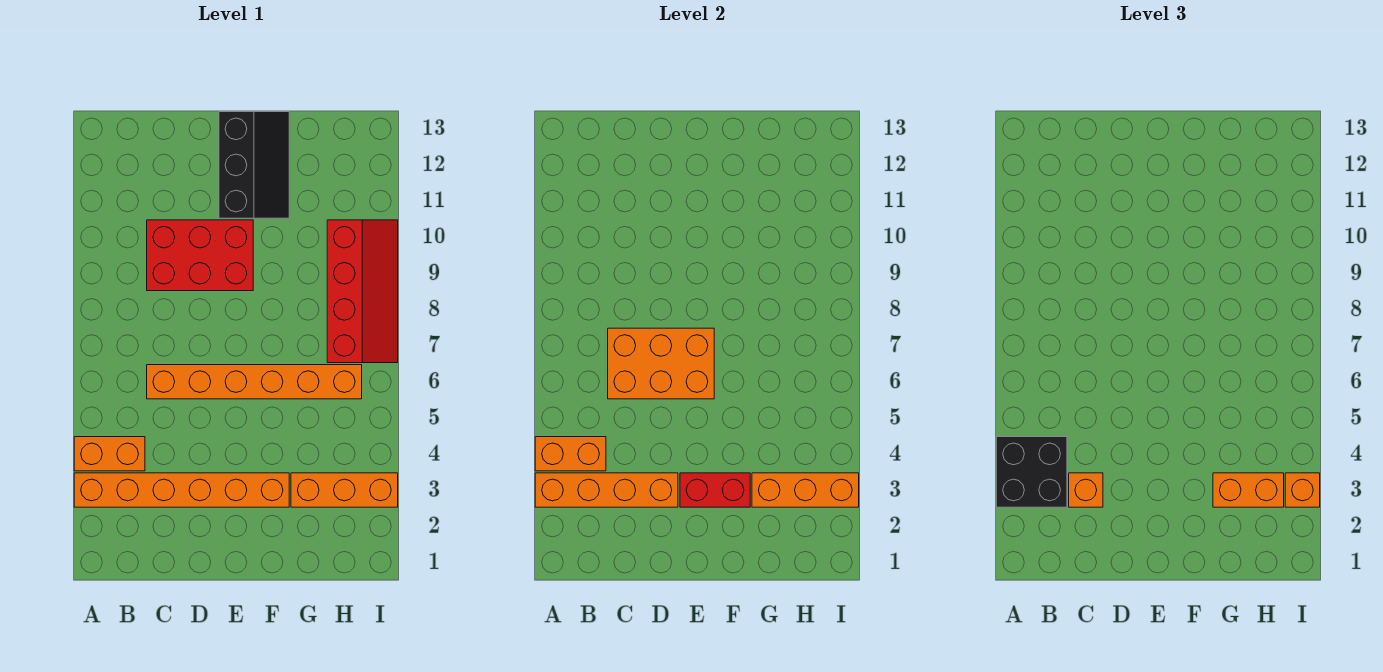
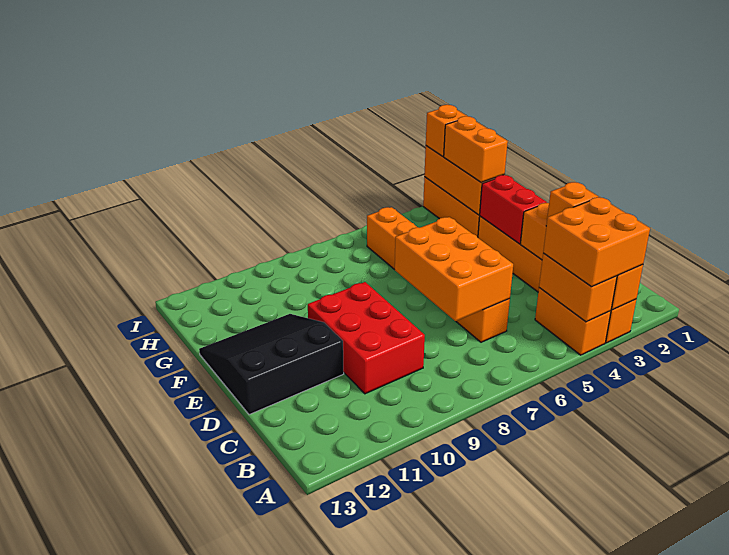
black brick A3:B4 level 3 -> orange brick A3:B4 level 3
black slope E11:F13 level 1 top E -> black slope D11:F13 level 1 top D
red slope H7:I10 level 1 top H -> none

